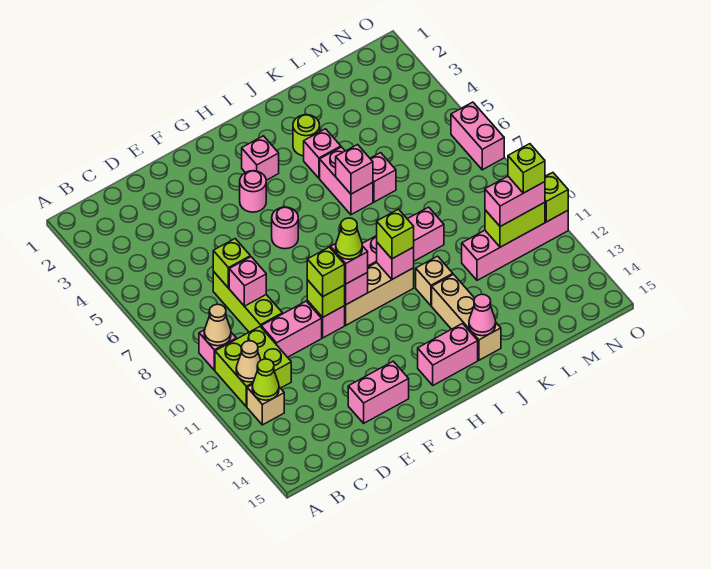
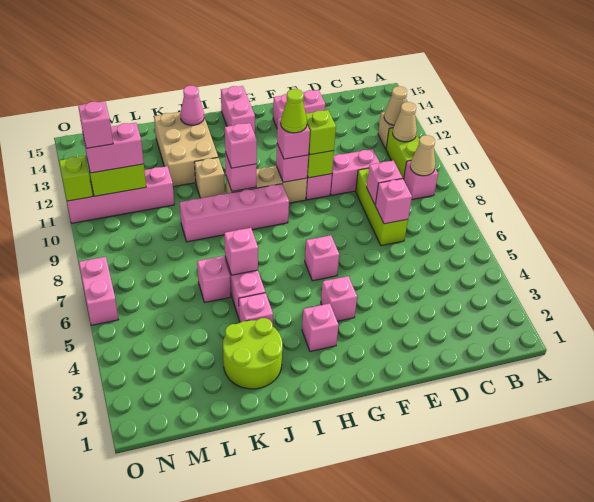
lime brick B10:C11 level 1 -> lime brick B10:B11 level 1
lime cone B12 level 2 -> tan cone B12 level 2
lime brick D7 level 2 -> pink brick D7 level 2
pink round brick G4 level 1 -> pink brick G4 level 1
pink round brick G6 level 1 -> pink brick G6 level 1
pink brick H14:I14 level 1 -> pink brick H14:H15 level 1
lime brick I10 level 3 -> pink brick I10 level 3
lime round brick J3 level 1 -> lime round brick J2:K3 level 1
tan brick J12:J14 level 1 -> tan brick J12:K14 level 1
lime brick N11 level 4 -> pink brick N11 level 4

